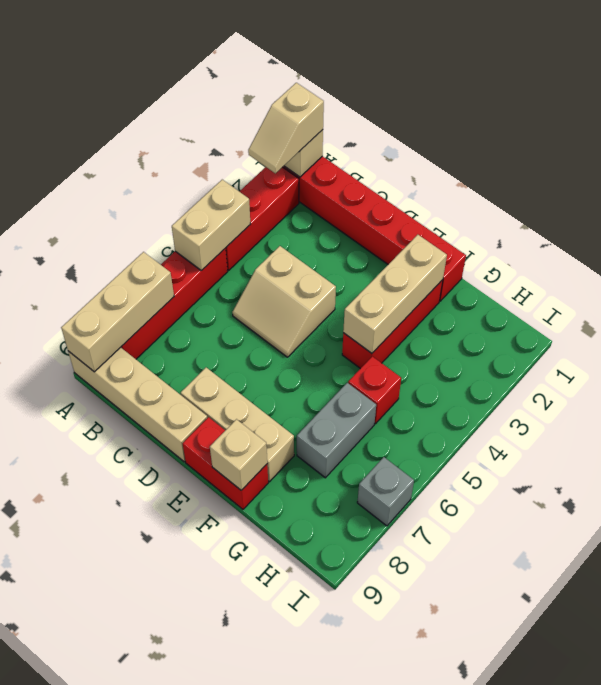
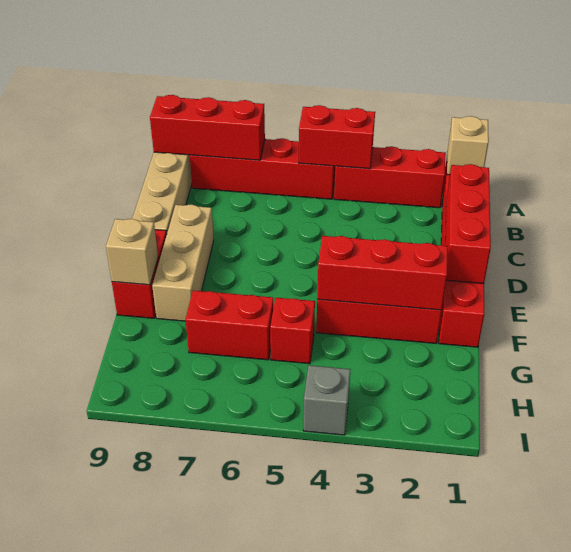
tan slope A1:A2 level 3 top 1 -> none
tan brick A4:A5 level 2 -> red brick A4:A5 level 2
tan brick A7:A9 level 2 -> red brick A7:A9 level 2
none -> red brick C1:E1 level 2
tan slope C4:D5 level 1 top 4 -> none
tan brick F2:F4 level 2 -> red brick F2:F4 level 2
grey brick G6:G7 level 1 -> red brick G6:G7 level 1
grey brick I7 level 1 -> grey brick I4 level 1

